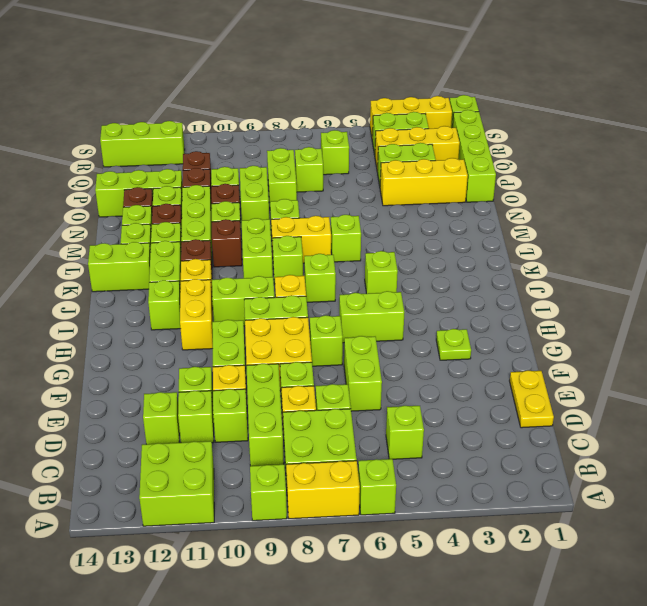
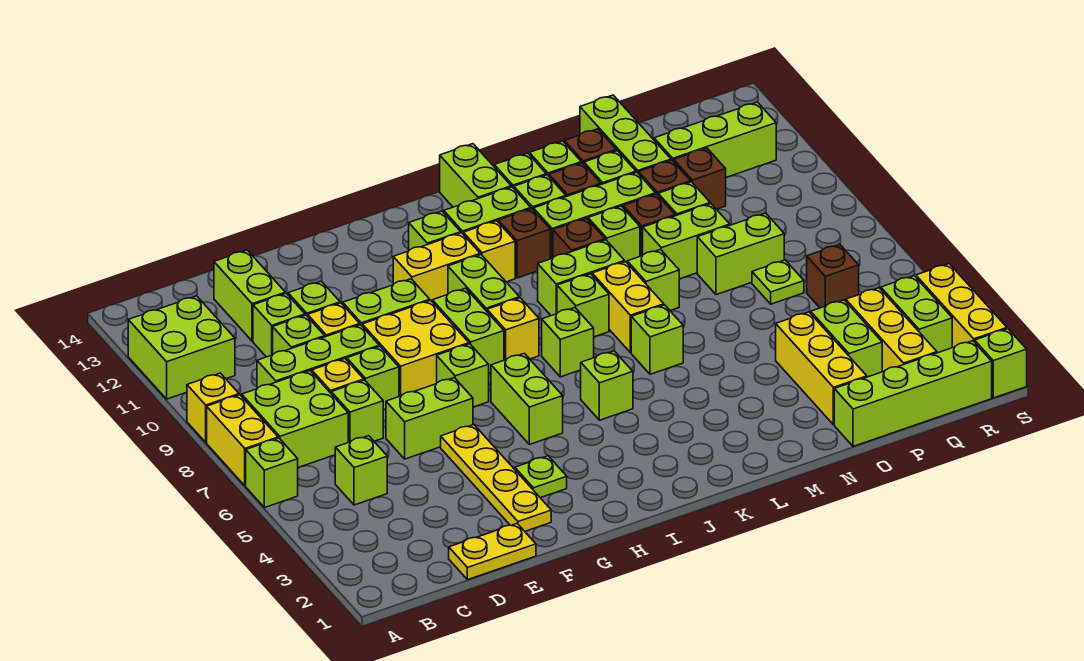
lime brick A9 level 1 -> yellow brick A9 level 1
lime brick D12 level 1 -> lime brick D12:D13 level 1
none -> yellow plate F2:F5 level 1
lime brick P7 level 1 -> lime plate P7 level 1
lime brick Q6 level 1 -> brown brick Q6 level 1
lime brick R12:R14 level 1 -> lime brick P12:R12 level 1

